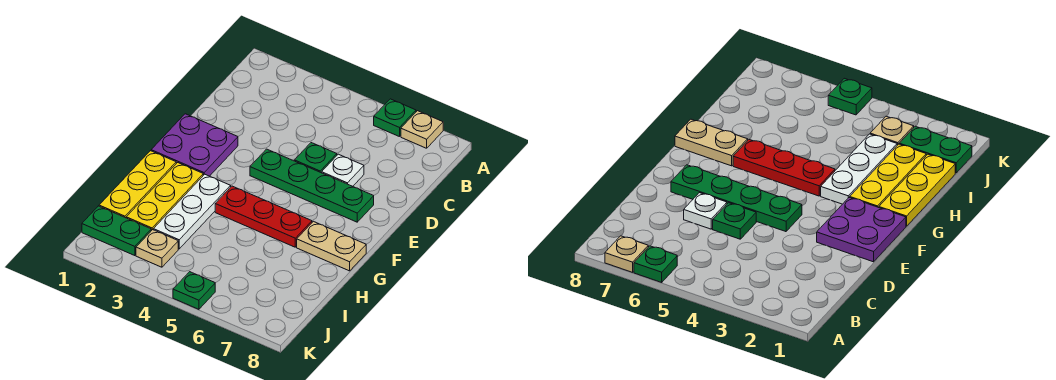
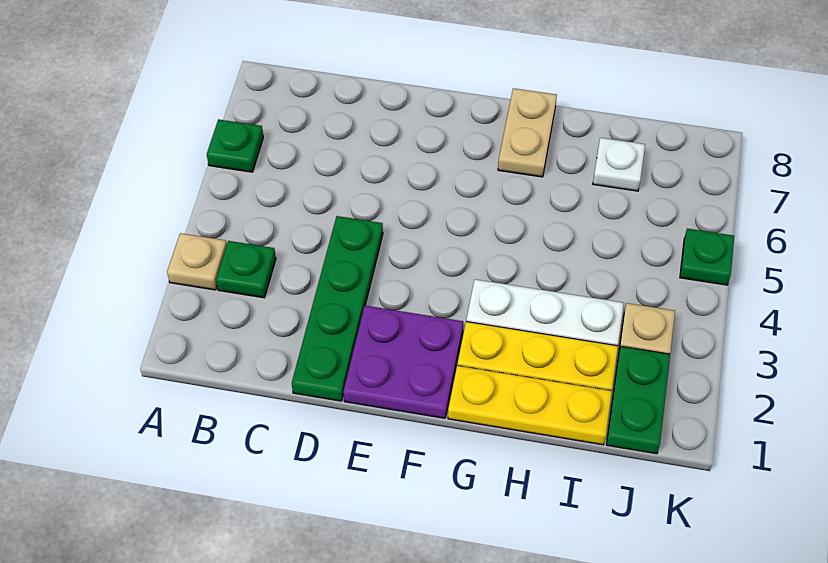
tan plate A7 level 1 -> tan plate A3 level 1
green plate D5 level 1 -> green plate B3 level 1
white plate D6 level 1 -> white plate I7 level 1
green plate E4:E7 level 1 -> green plate D1:D4 level 1
red plate G4:G6 level 1 -> none

